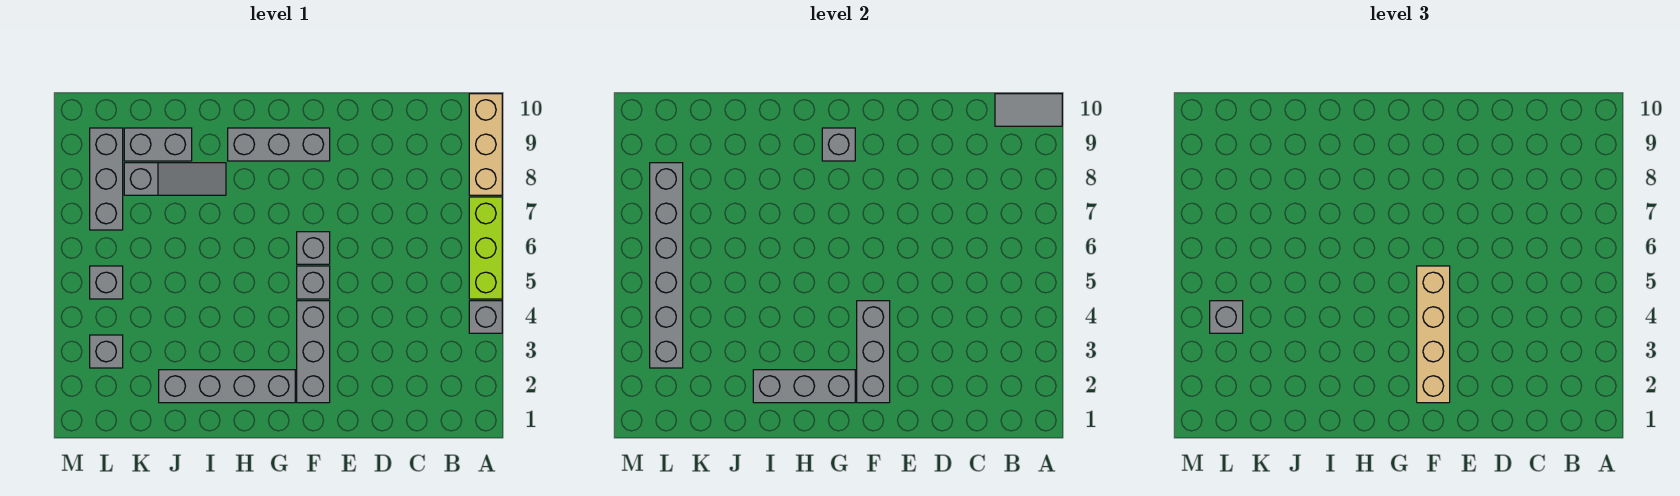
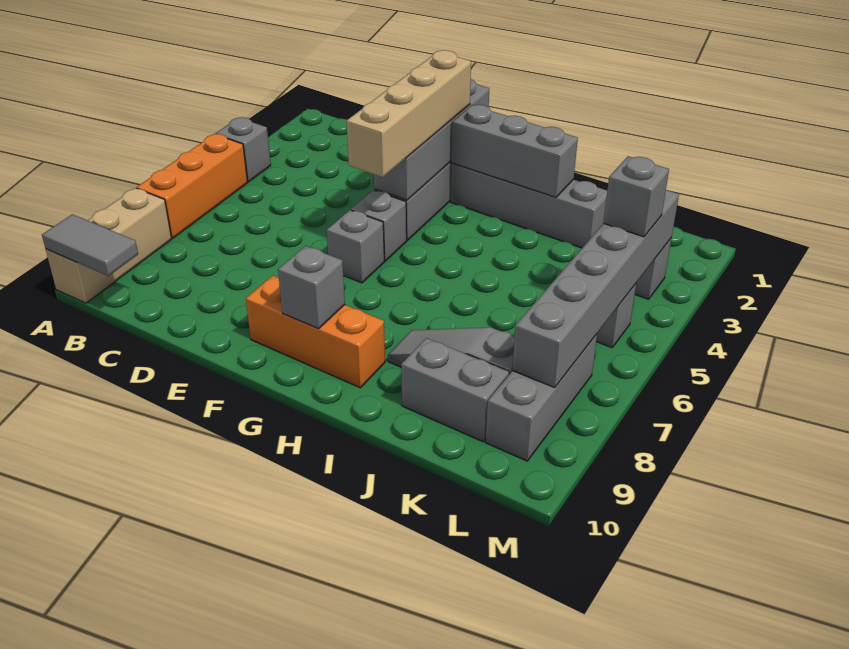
lime brick A5:A7 level 1 -> orange brick A5:A7 level 1
grey brick F2:F4 level 2 -> grey brick F1:F4 level 2
grey brick F9:H9 level 1 -> orange brick F9:H9 level 1

